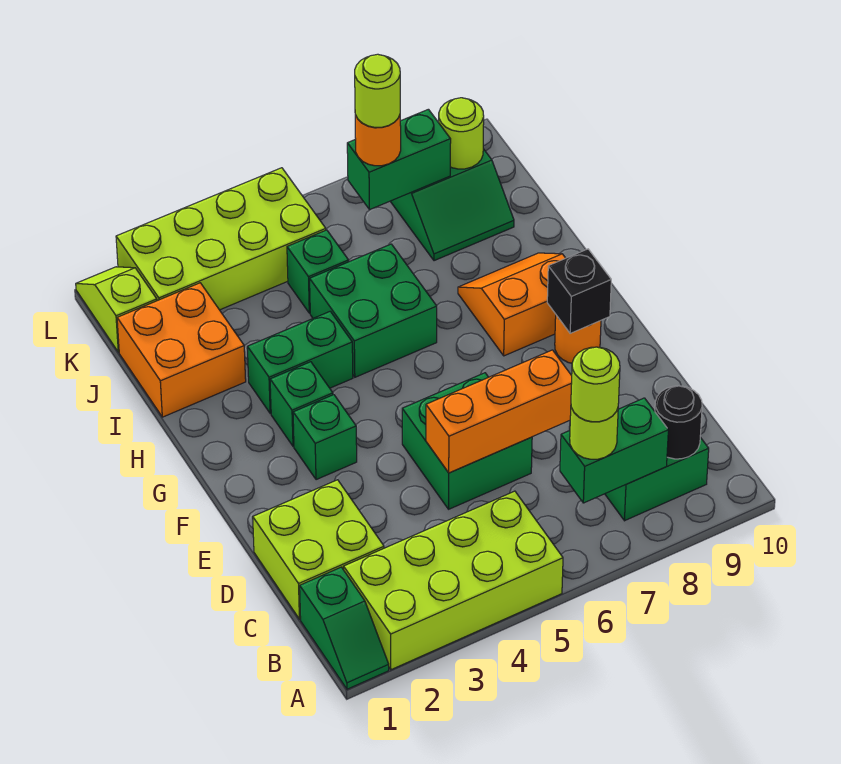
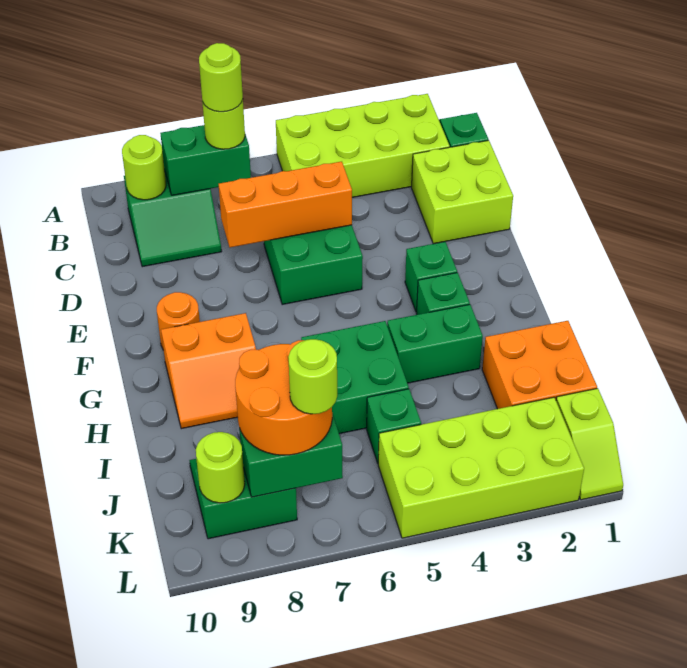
black round brick B9 level 2 -> lime round brick B9 level 2
black brick F9 level 2 -> none
orange round brick K7 level 3 -> orange round brick J7:K8 level 3

